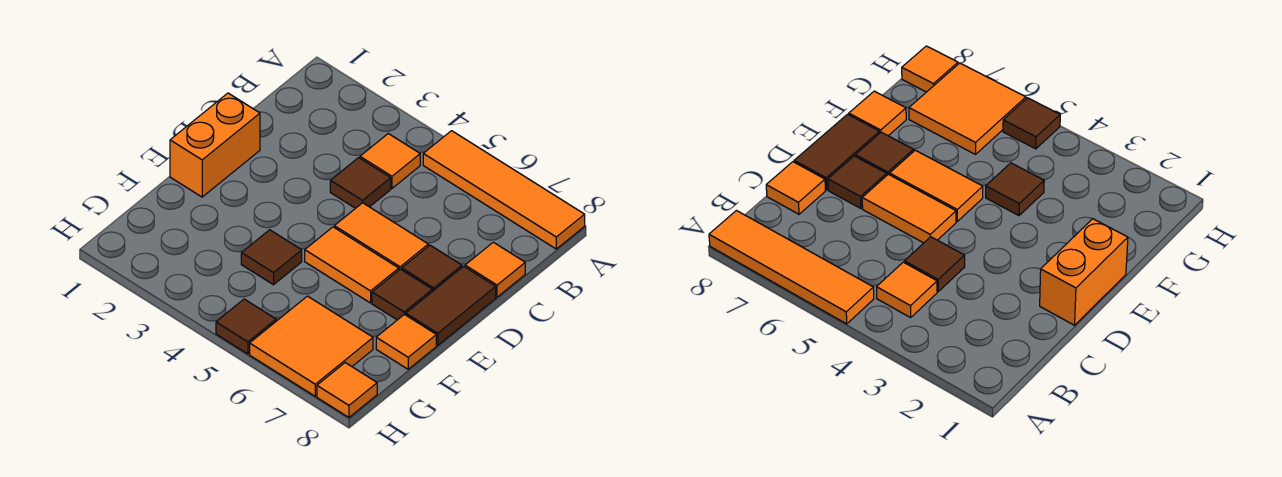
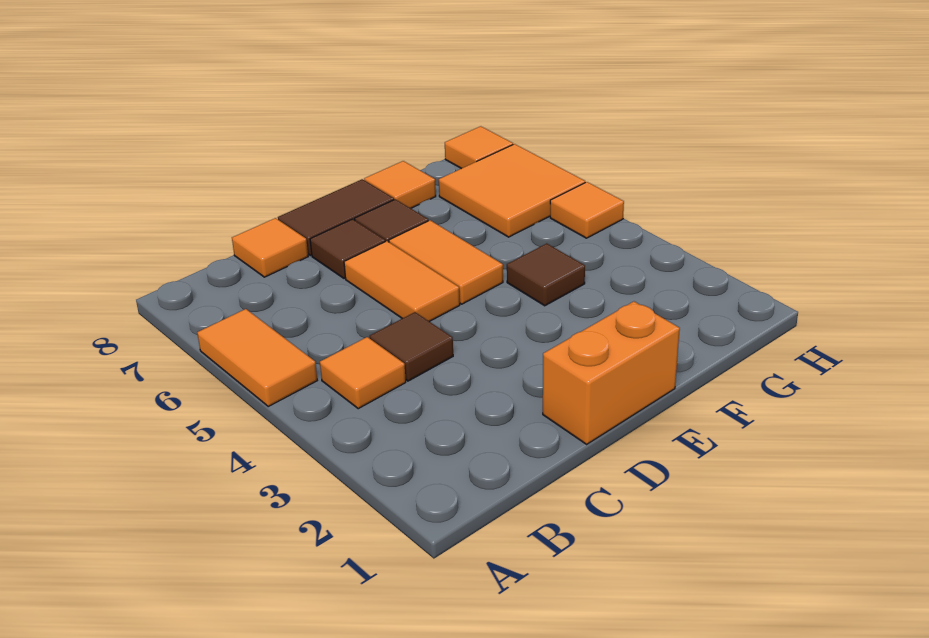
orange tile A5:A8 level 1 -> orange tile A5:A6 level 1
brown tile H5 level 1 -> orange tile H5 level 1

